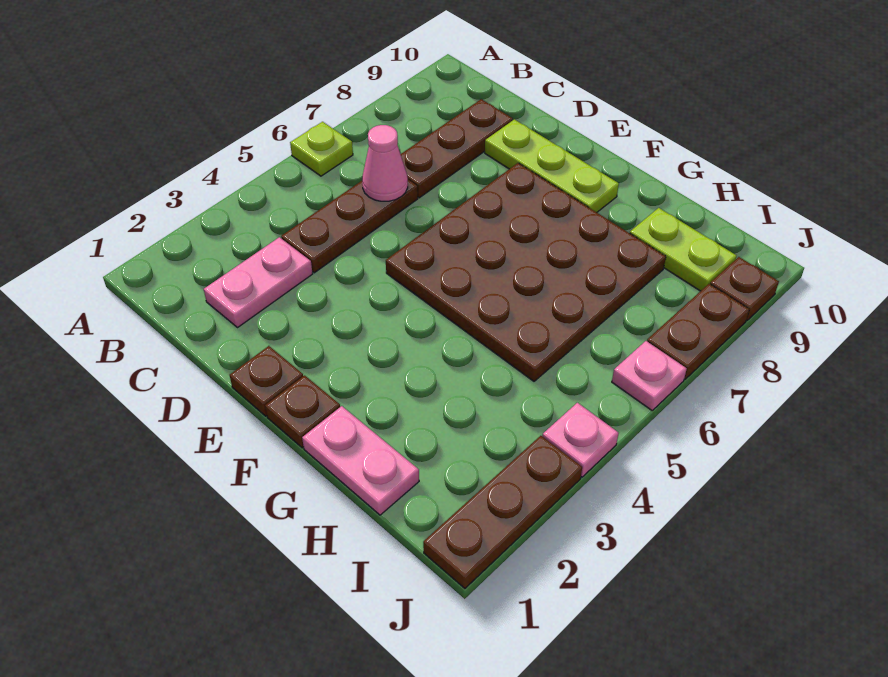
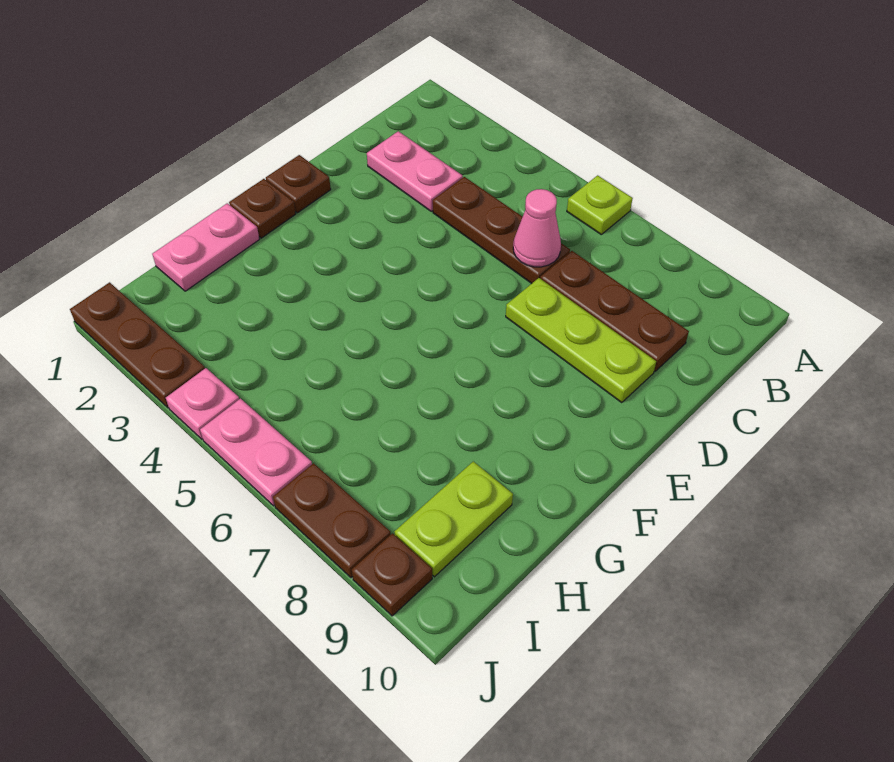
lime plate D9:F9 level 1 -> lime plate D7:D9 level 1
brown plate E5:H8 level 1 -> none
pink plate J6 level 1 -> pink plate J5:J6 level 1

